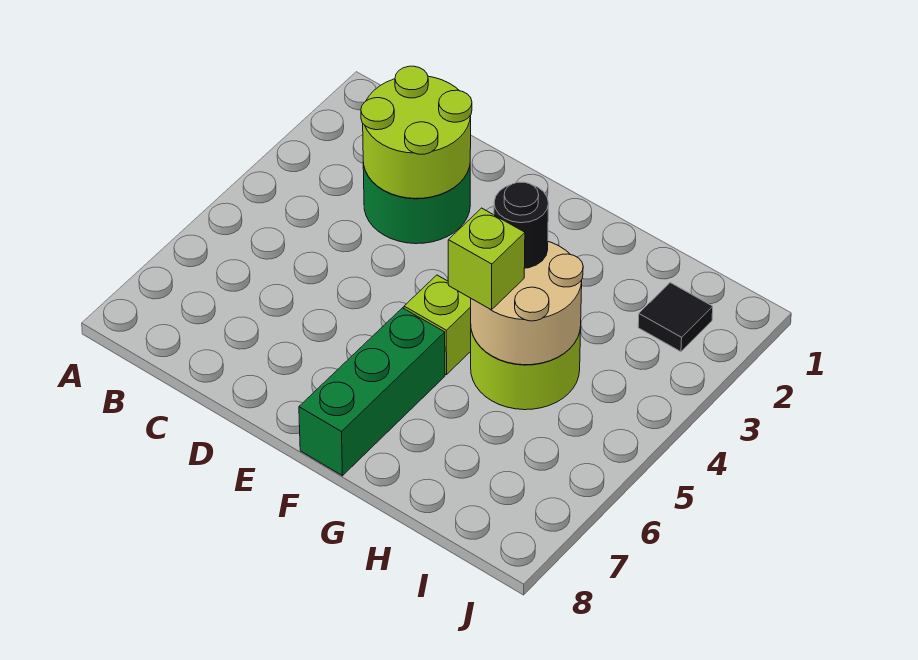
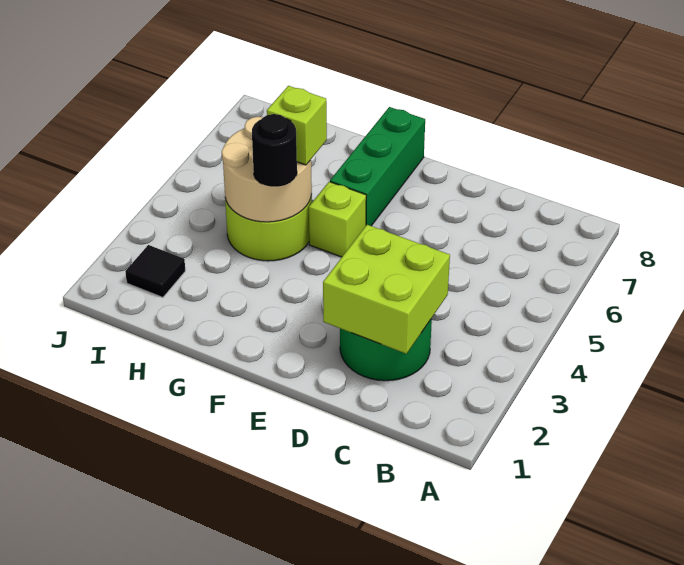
lime round brick C2:D3 level 2 -> lime brick C2:D3 level 2

